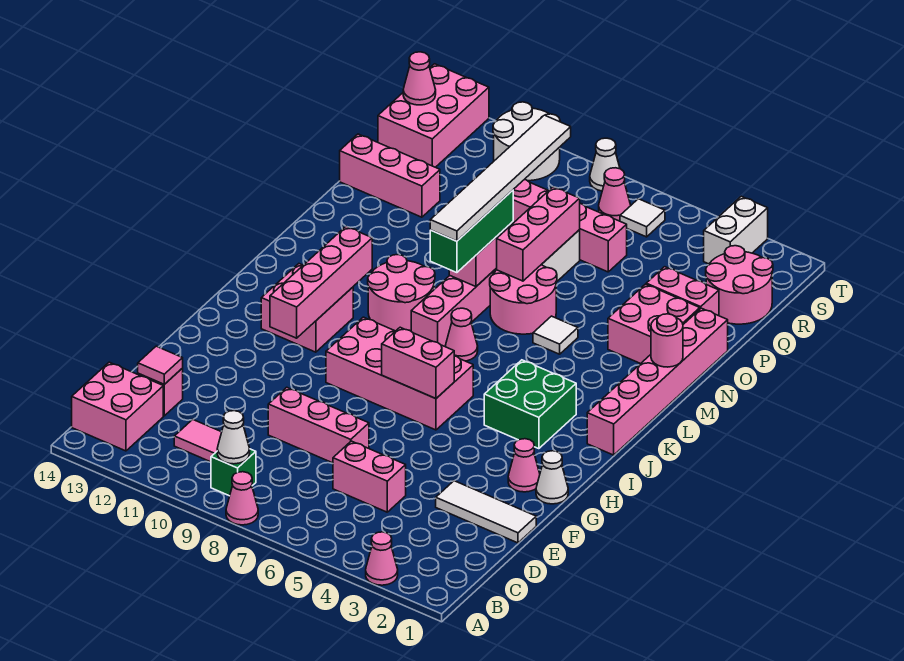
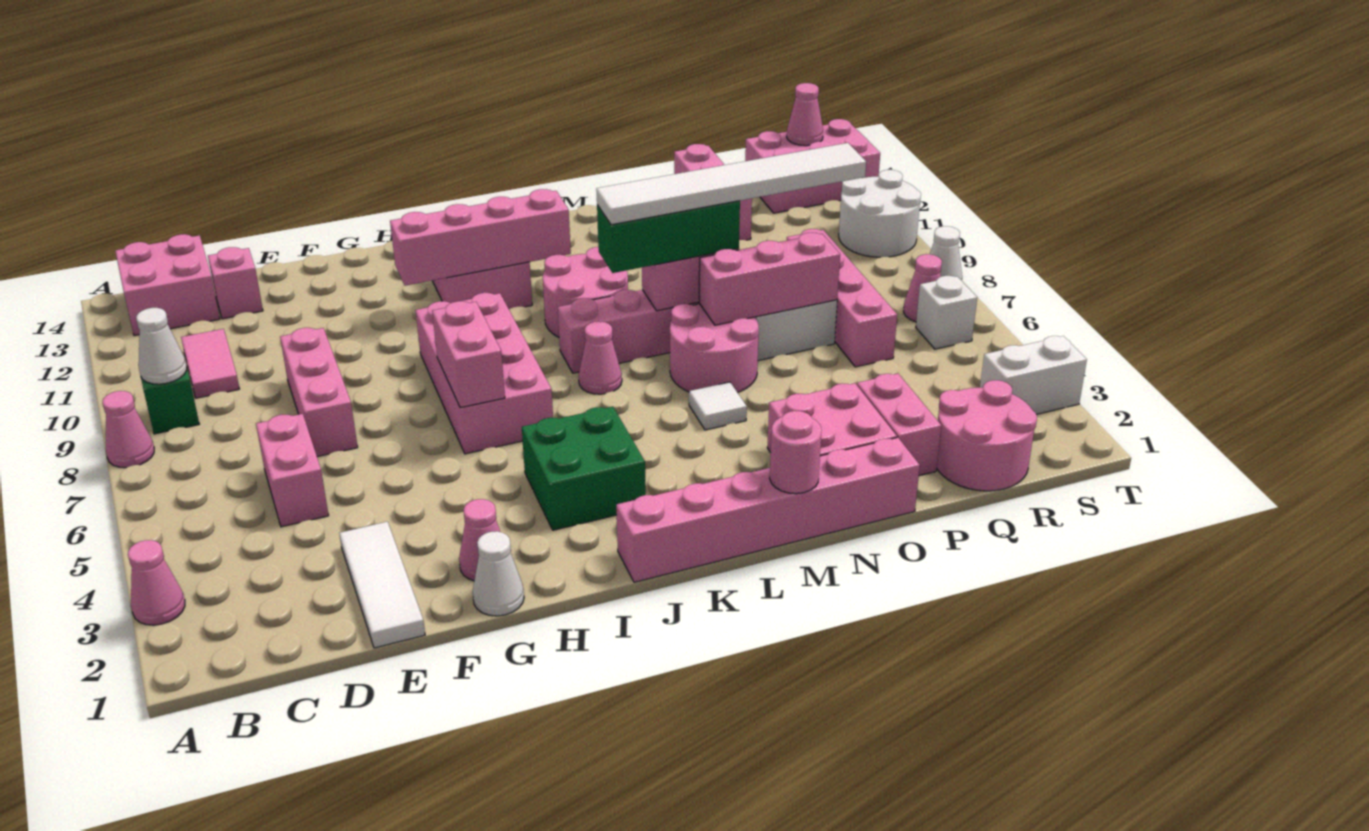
pink tile D13 level 2 -> none
white tile S6 level 1 -> white brick S6 level 1

